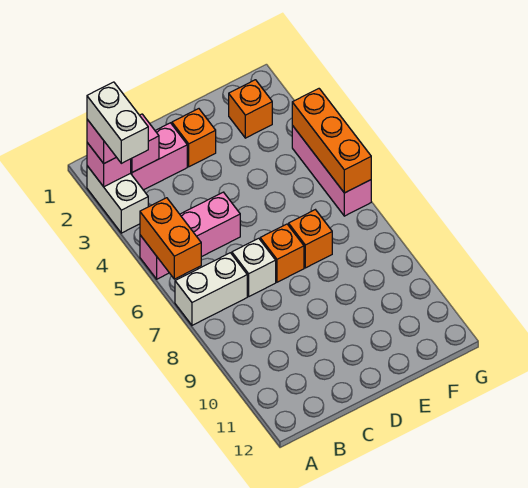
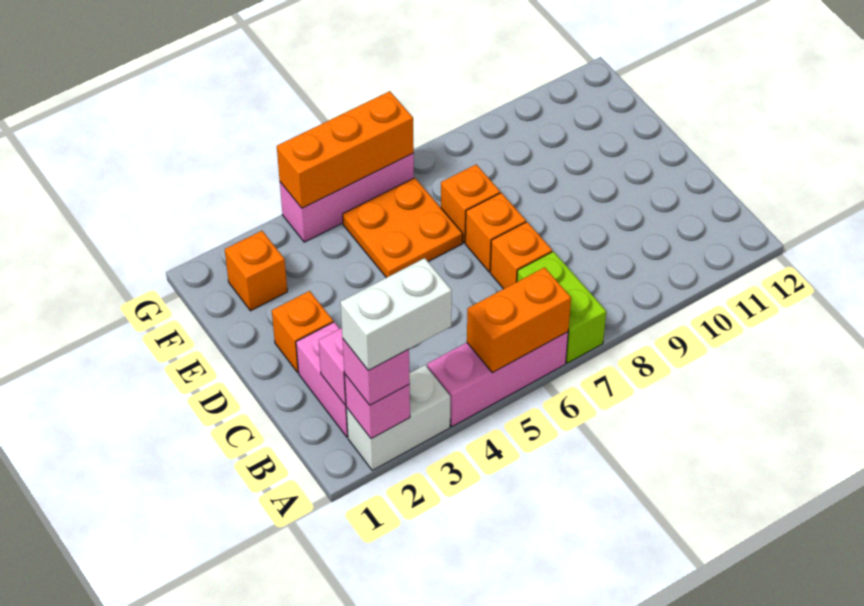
pink brick A5:C5 level 1 -> pink brick A4:A6 level 1
white brick A7:B7 level 1 -> lime brick A7:B7 level 1
white brick C7 level 1 -> orange brick C7 level 1
none -> orange plate E5:F6 level 1

